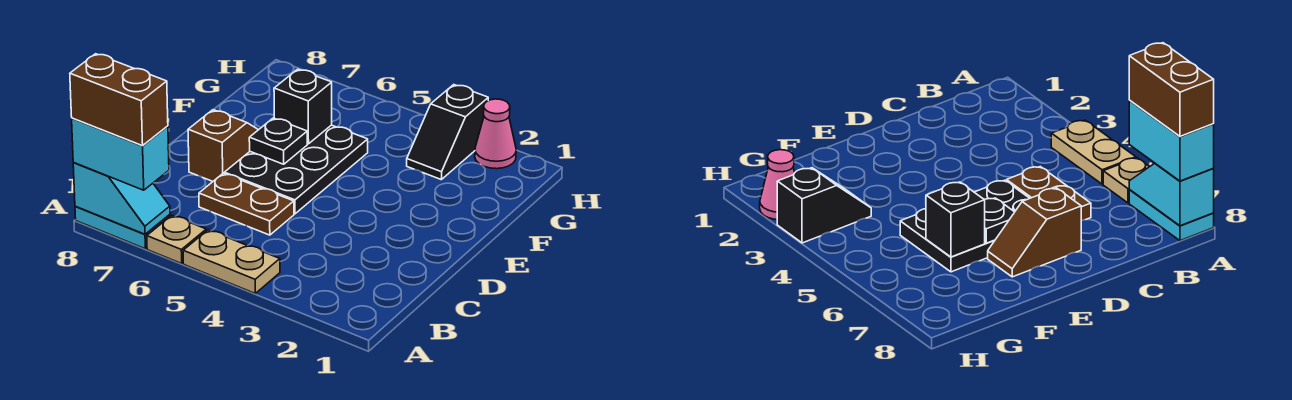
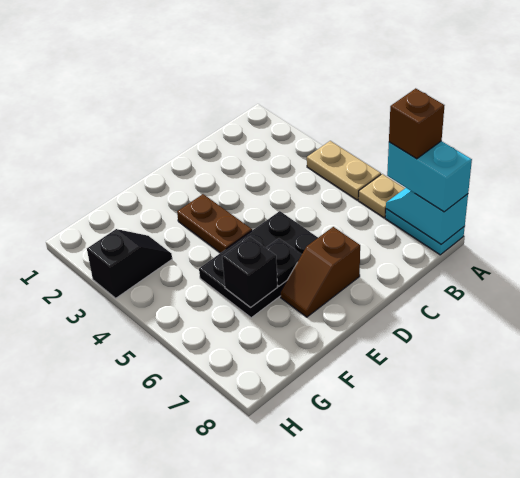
brown brick A7:A8 level 4 -> brown brick A7 level 4
brown plate C5:C6 level 1 -> brown plate E3:E4 level 1
pink cone H2 level 1 -> none

